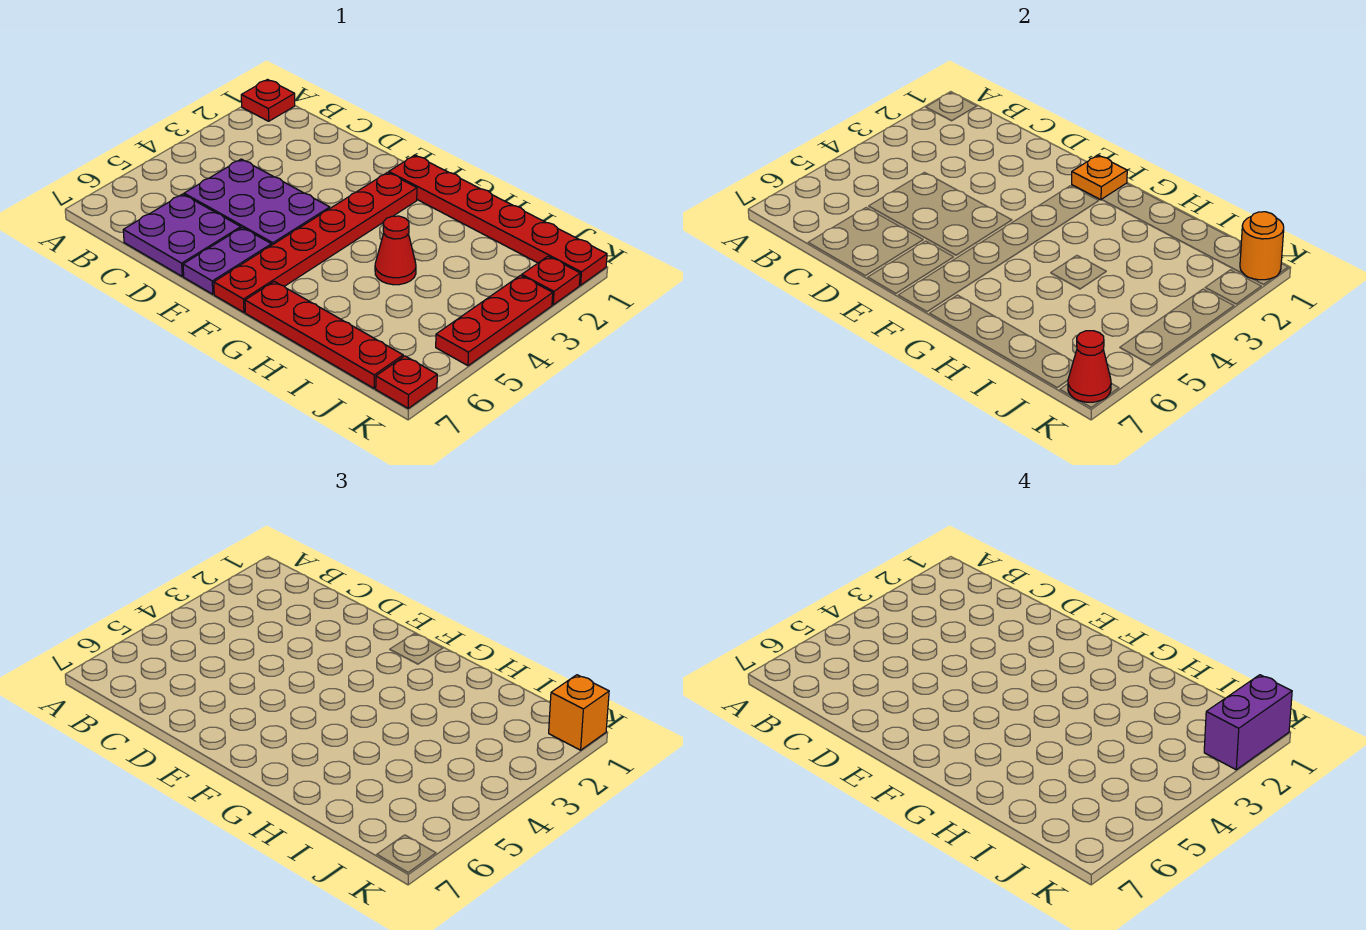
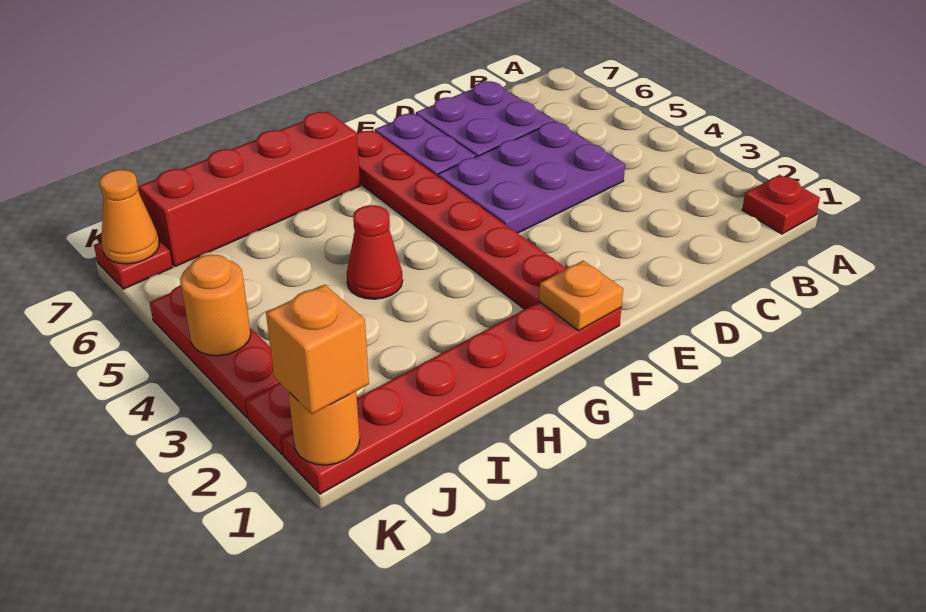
red plate G7:J7 level 1 -> red brick G7:J7 level 1
purple brick K1:K2 level 4 -> none
none -> orange round brick K4 level 2
red cone K7 level 2 -> orange cone K7 level 2

